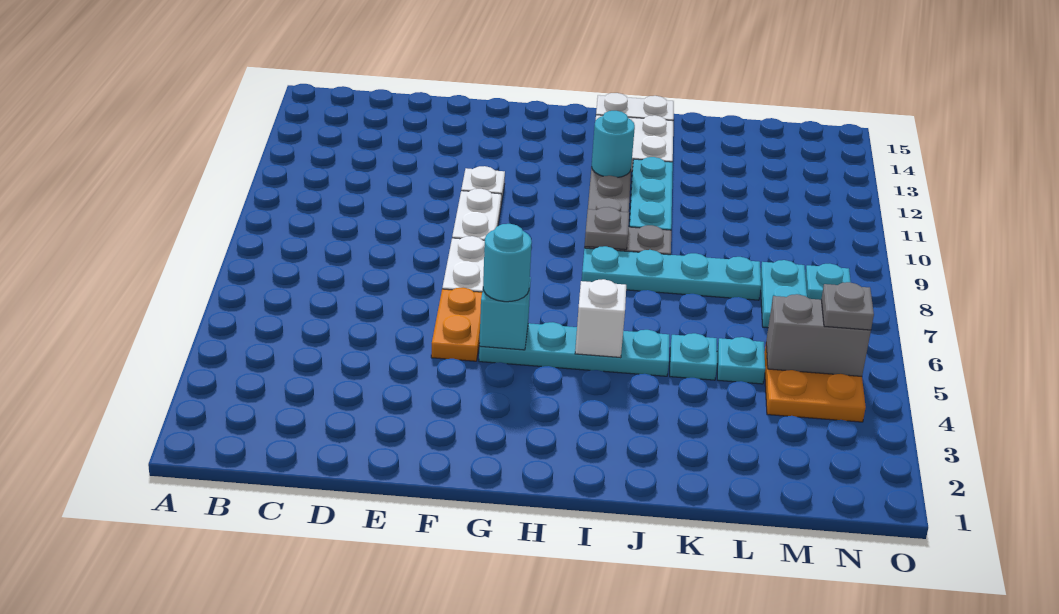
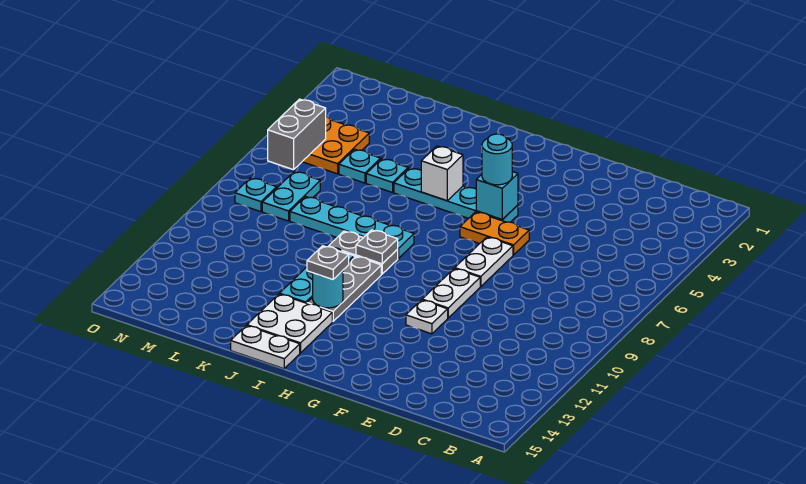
orange plate F5:F6 level 1 -> orange plate F6:G6 level 1
grey brick M5:N5 level 2 -> grey brick N5:N6 level 2
grey plate N5 level 3 -> grey plate I12 level 3

